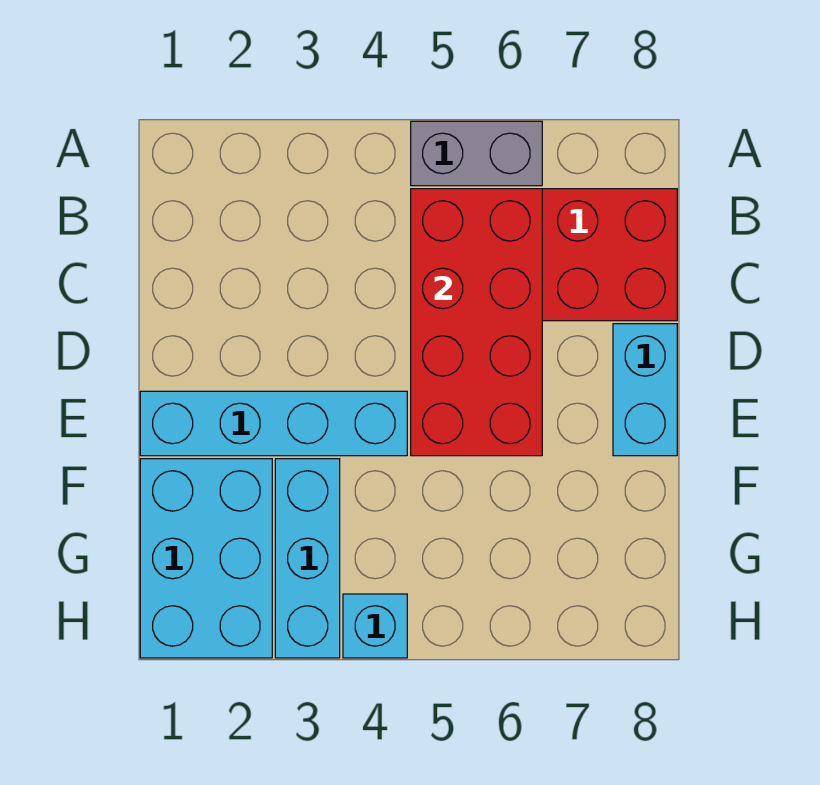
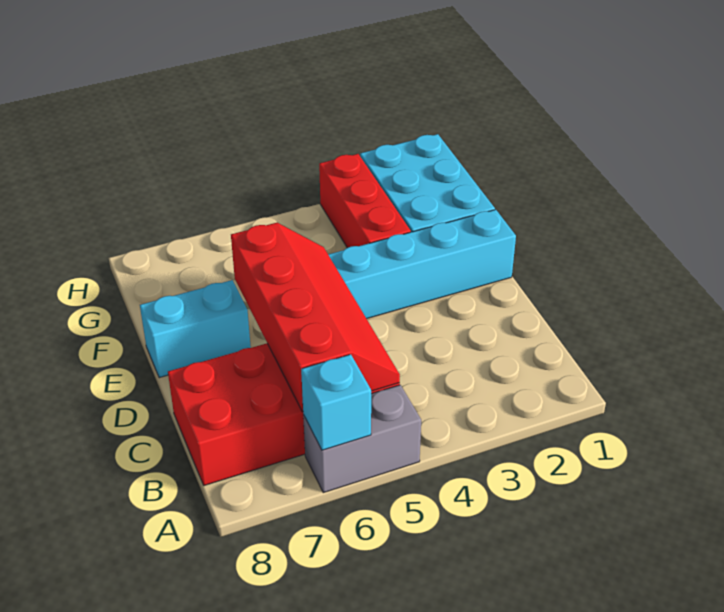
red brick B5:E6 level 2 -> red slope B5:E6 level 2 top 6
cyan brick D8:E8 level 1 -> cyan brick E7:E8 level 1
cyan brick F3:H3 level 1 -> red brick F3:H3 level 1
cyan brick H4 level 1 -> cyan brick A6 level 2

